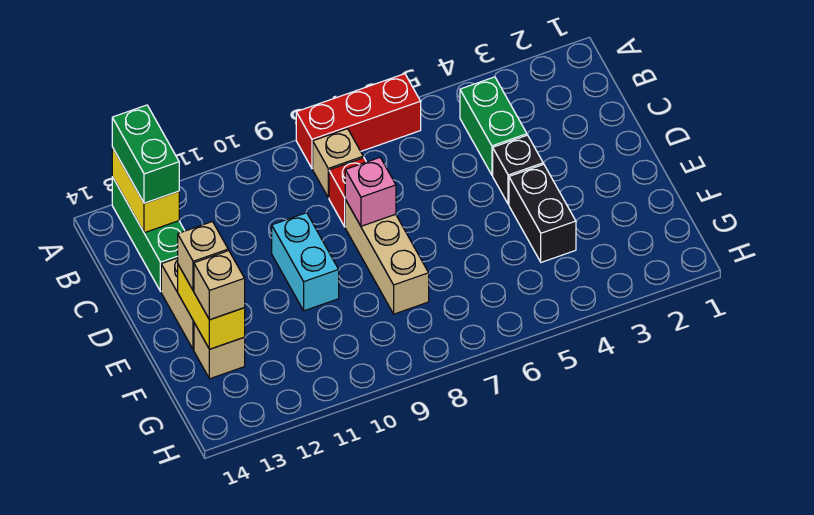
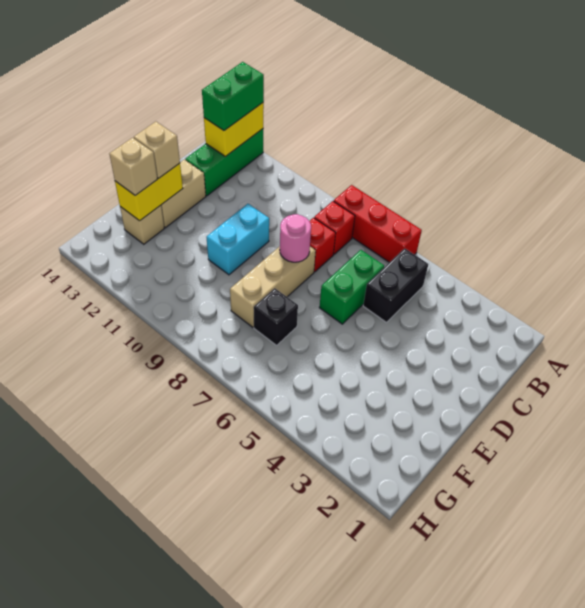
green brick B4:C4 level 1 -> green brick C6:D6 level 1
tan brick B8 level 1 -> red brick B8 level 1
black brick D4 level 1 -> black brick F7 level 1
pink brick D8 level 2 -> pink round brick D8 level 2
black brick E4:F4 level 1 -> black brick B5:C5 level 1

